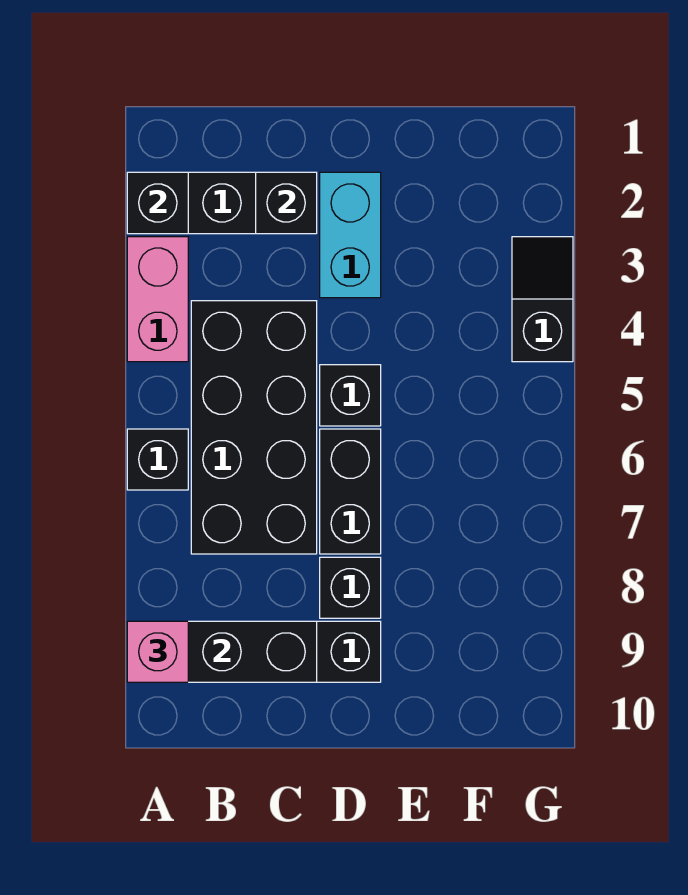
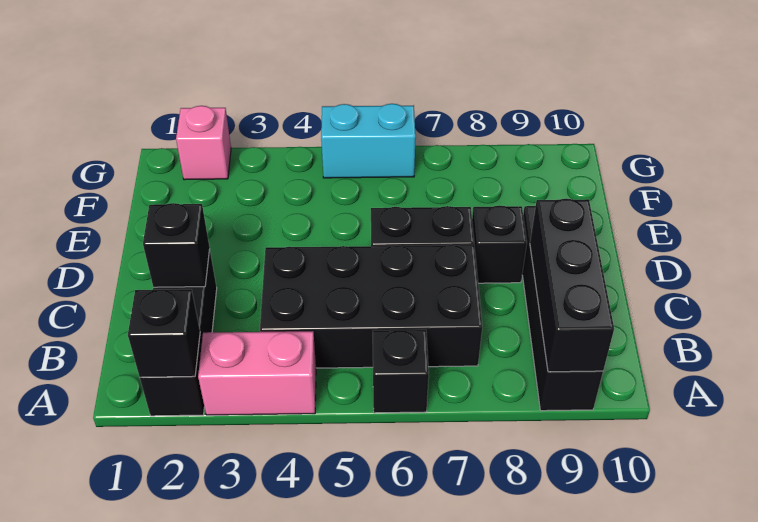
pink brick A9 level 3 -> pink brick G2 level 1
cyan brick D2:D3 level 1 -> cyan brick G5:G6 level 1
black brick D5 level 1 -> none
black slope G3:G4 level 1 top 4 -> none

